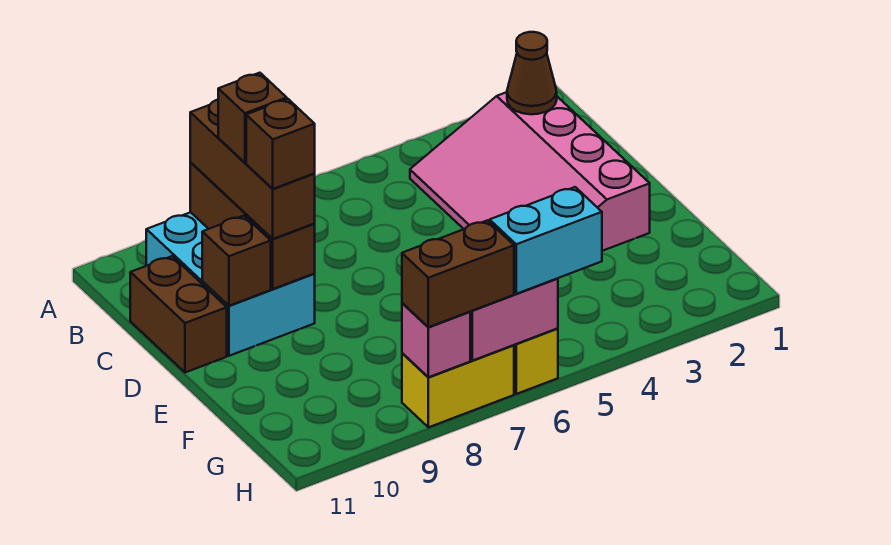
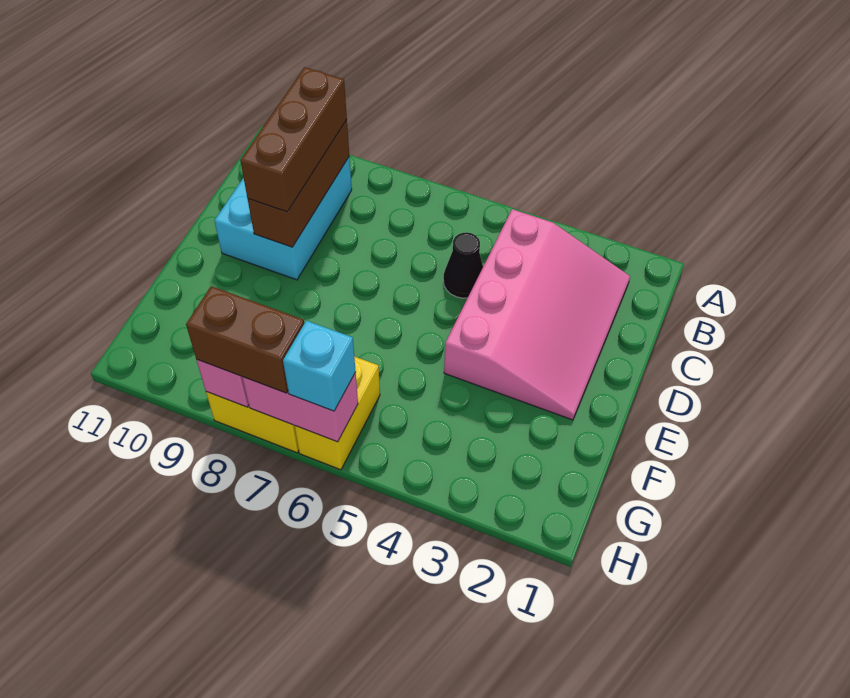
pink slope B2:E4 level 1 top 2 -> pink slope B2:E4 level 1 top 4
brown cone B2 level 2 -> none
none -> black cone C5 level 1
brown brick C9 level 4 -> none
brown brick C11:D11 level 1 -> none
brown brick D9 level 4 -> none
brown brick D10 level 2 -> none
cyan brick H5:H6 level 3 -> cyan brick H6 level 3

